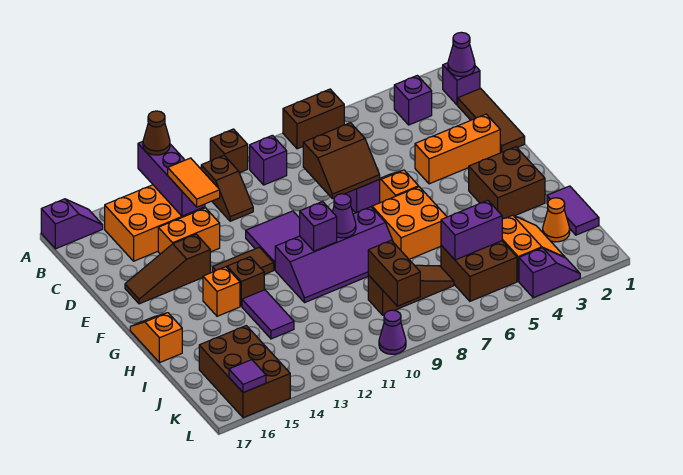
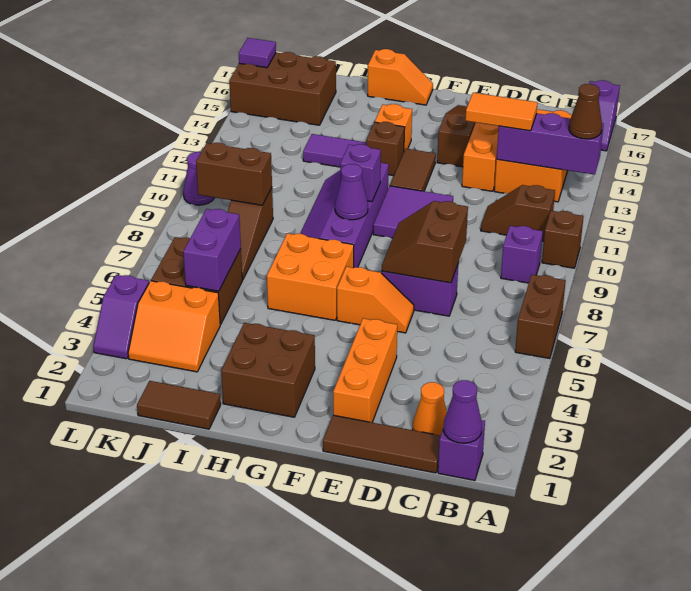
purple brick B3 level 1 -> none
purple tile I1:J1 level 1 -> brown tile I1:J1 level 1
orange cone J2 level 1 -> orange cone C2 level 1

